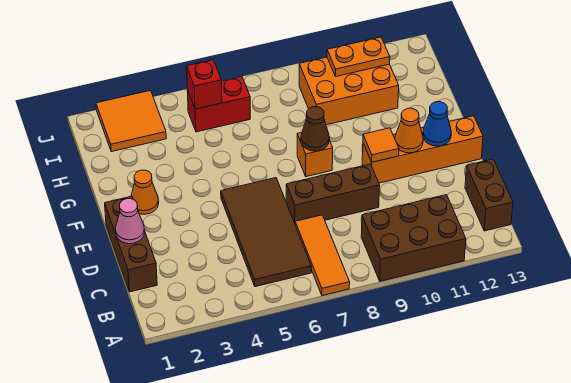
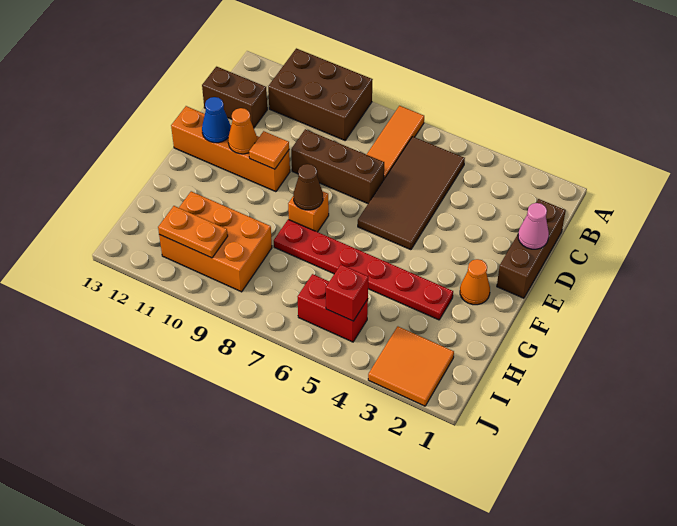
brown brick B13:C13 level 1 -> brown brick C12:C13 level 1
none -> red plate G3:G8 level 1

